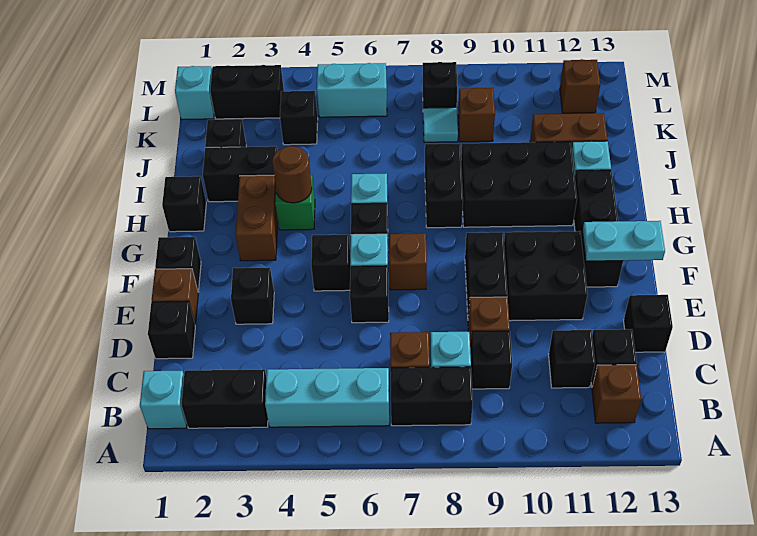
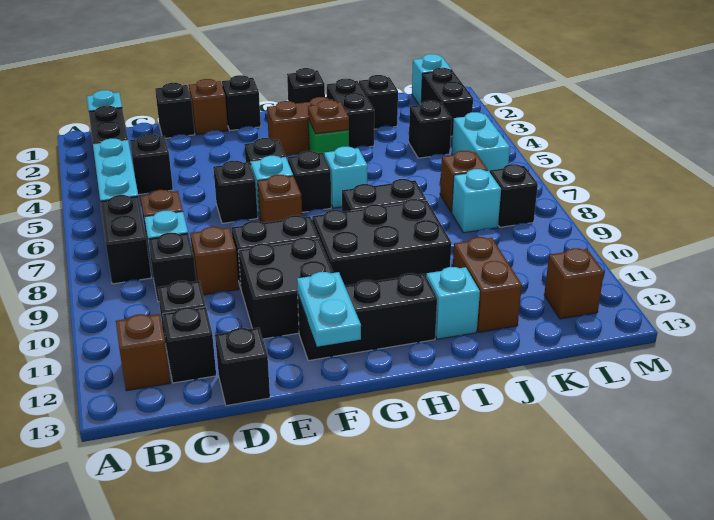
black brick E3 level 1 -> black brick C4 level 1
brown round brick H4 level 2 -> brown plate H4 level 2
black brick H9:I11 level 1 -> black brick G9:I10 level 1
cyan tile K8 level 1 -> cyan brick K8 level 1
brown brick K9 level 1 -> brown brick K7 level 1

